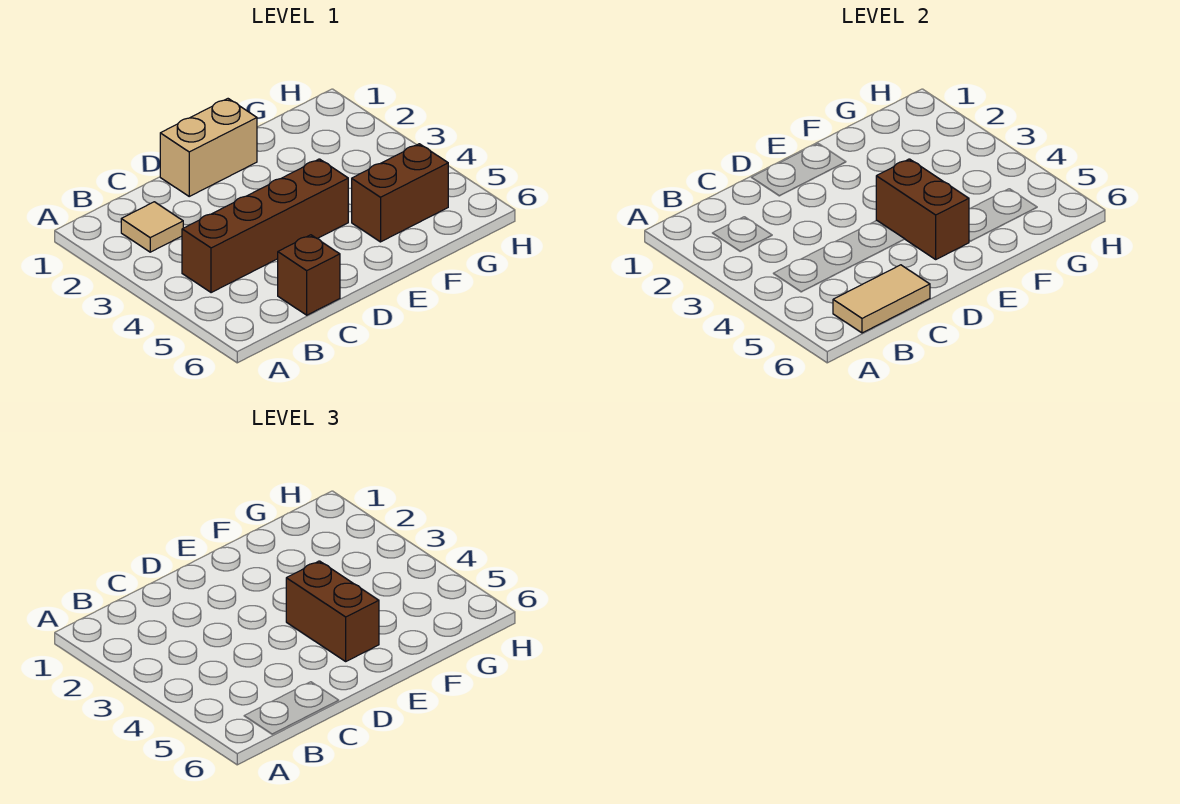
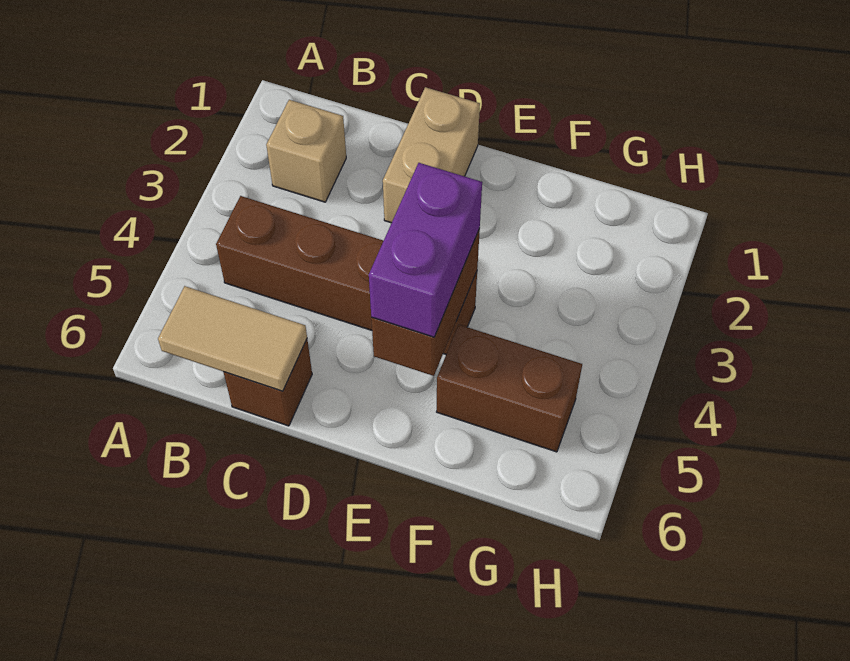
tan tile B2 level 1 -> tan brick B2 level 1
tan brick D1:E1 level 1 -> tan brick D1:D2 level 1
brown brick E4:E5 level 3 -> purple brick E4:E5 level 3

